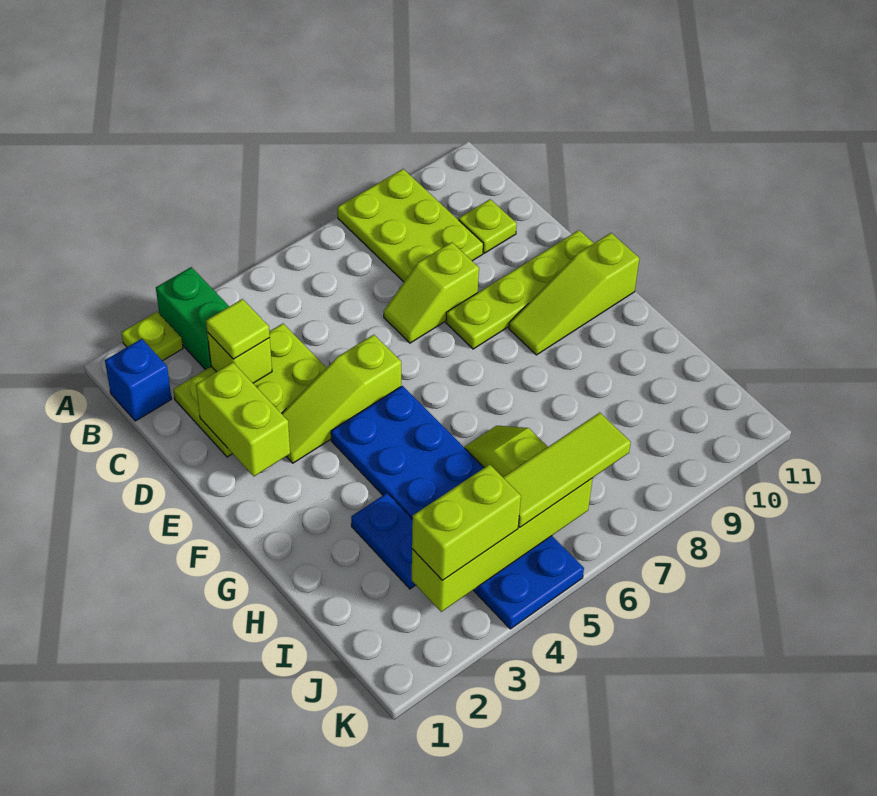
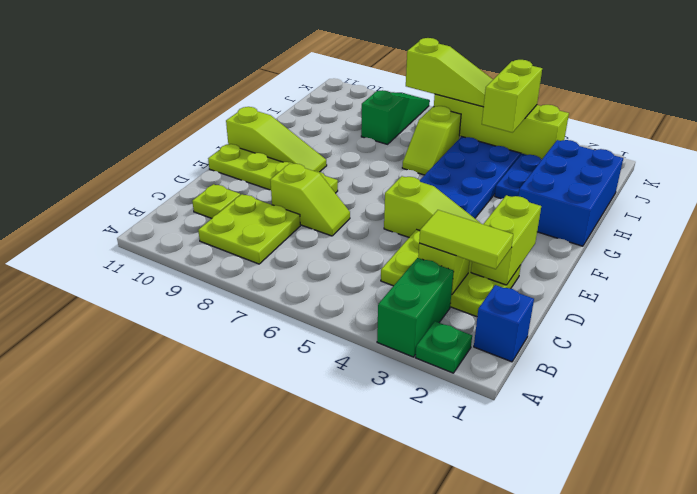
lime plate A2 level 1 -> green plate A2 level 1
lime plate A8:C9 level 1 -> lime plate B8:C9 level 1
lime tile C3 level 3 -> lime tile C2:C3 level 3
none -> blue brick G1:I2 level 1
none -> green slope I8:K8 level 1 top I
lime brick J3:J4 level 3 -> lime brick I4:J4 level 3
lime tile J5:J7 level 3 -> lime slope J5:J7 level 3 top 7

